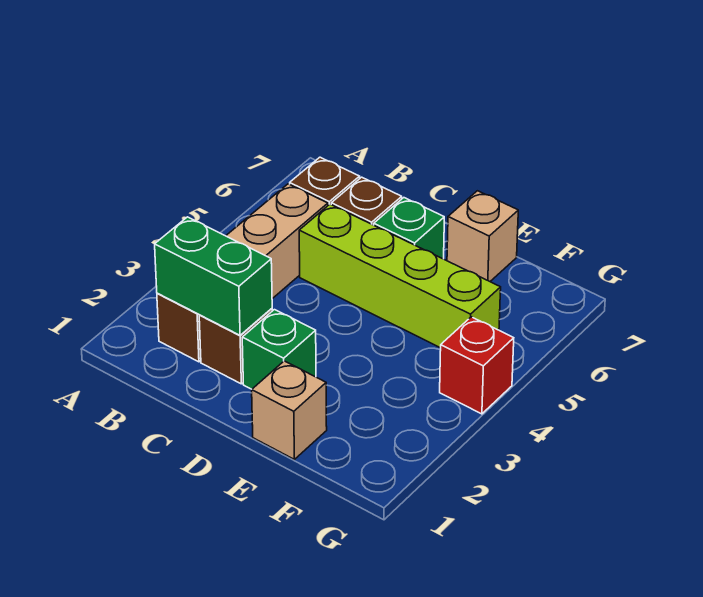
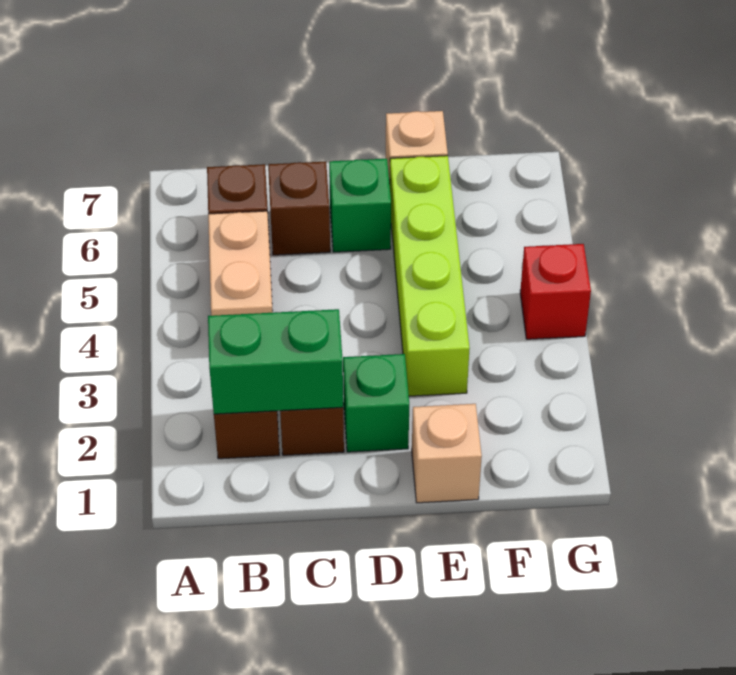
lime brick C5:F5 level 1 -> lime brick E3:E6 level 1

